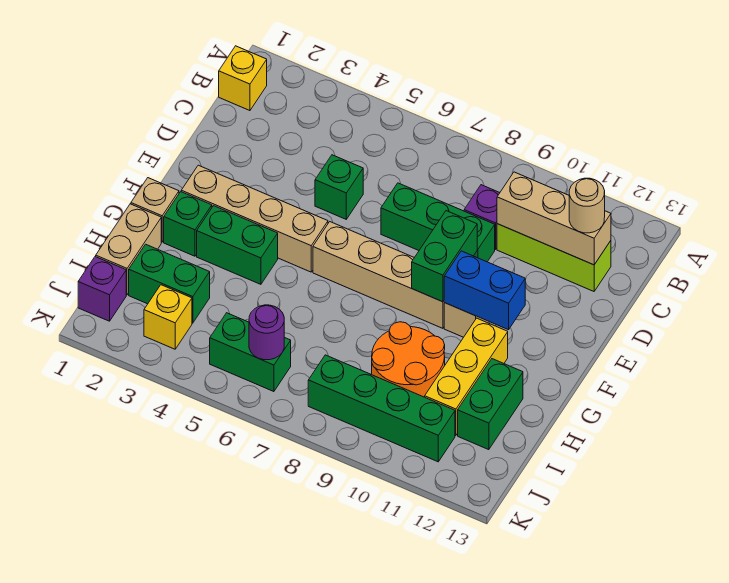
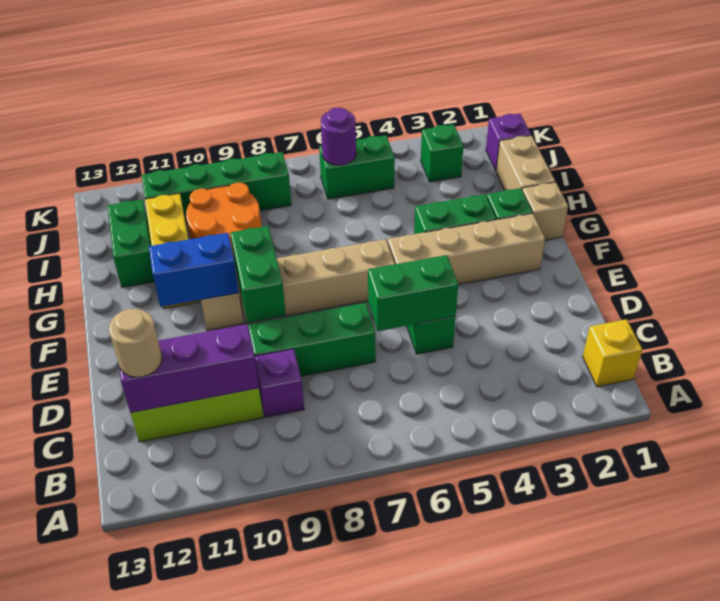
tan brick C10:C12 level 2 -> purple brick C10:C12 level 2
green brick I2:I3 level 1 -> green brick D5:D6 level 2
yellow brick J3 level 1 -> green brick J3 level 1

